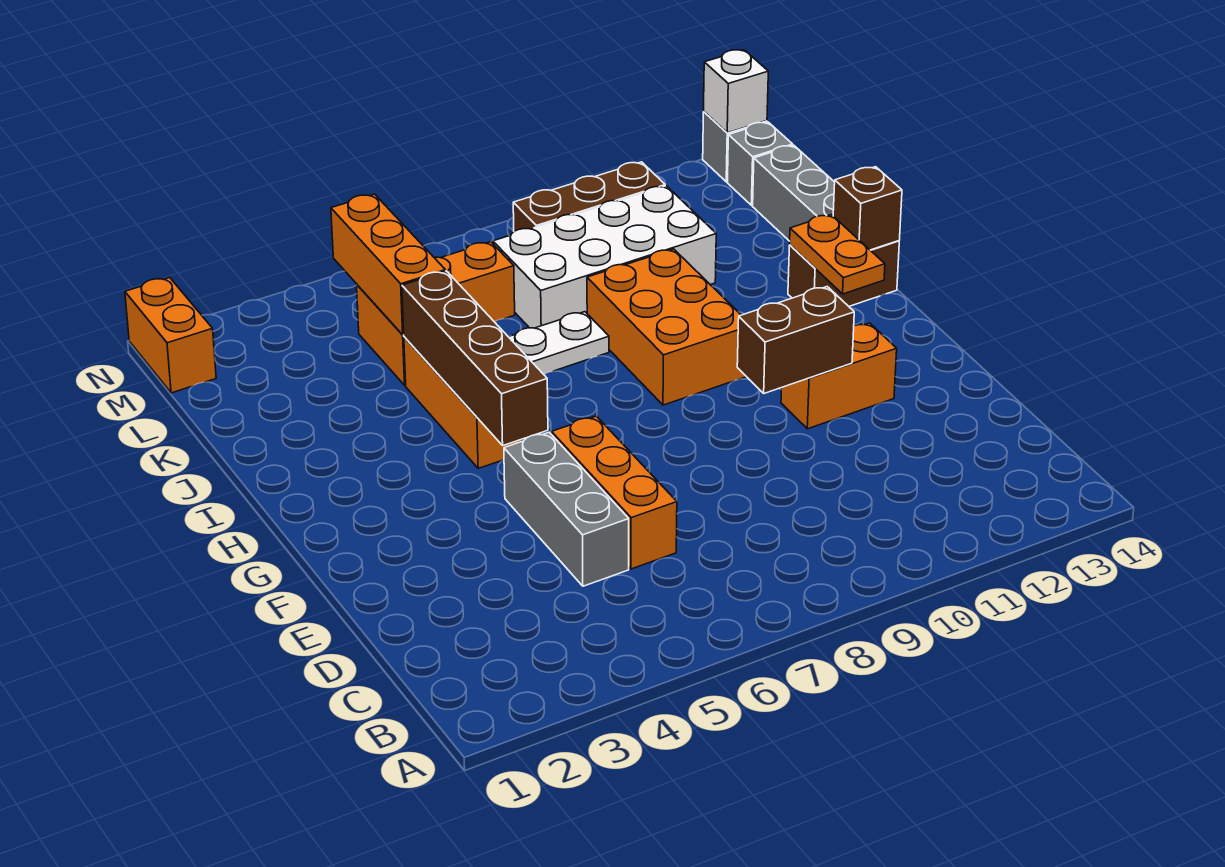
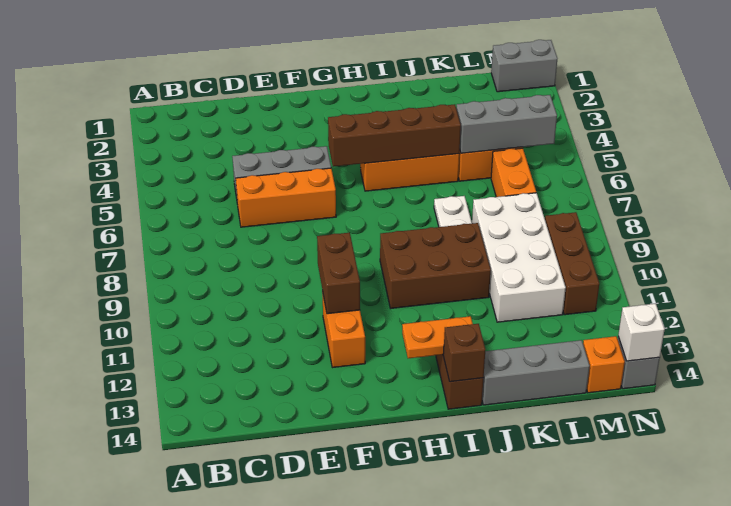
orange brick H9:J10 level 1 -> brown brick H9:J10 level 1
orange brick K5:M5 level 2 -> grey brick K5:M5 level 2
orange brick M1:N1 level 1 -> grey brick M1:N1 level 1
grey brick M14 level 1 -> orange brick M14 level 1

